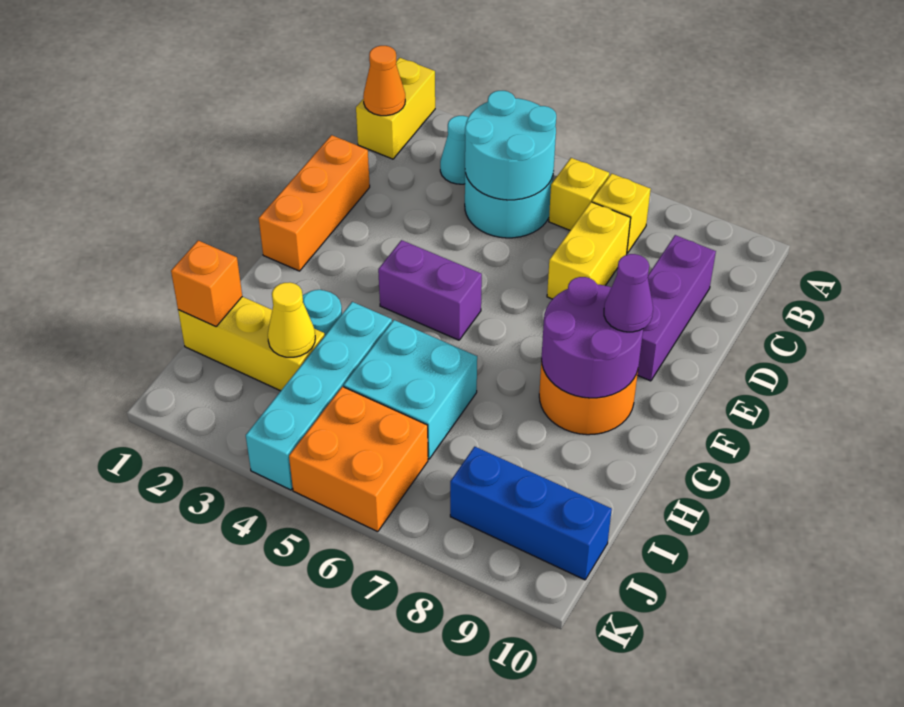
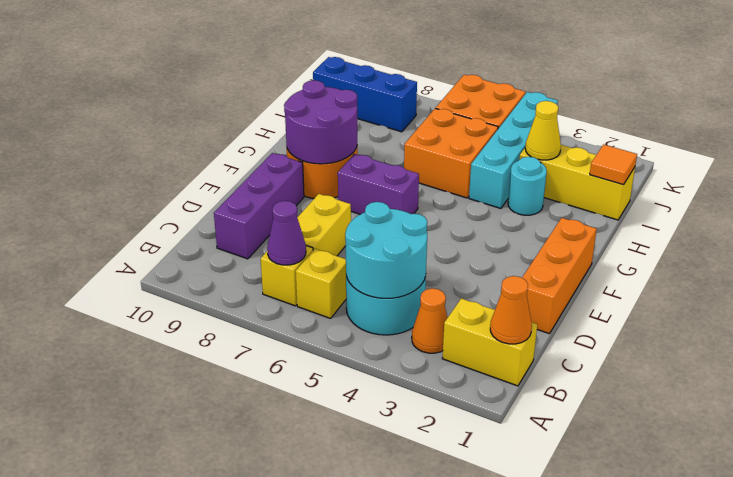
yellow brick A1:B1 level 1 -> yellow brick B1:B2 level 1
cyan cone B3 level 1 -> orange cone B3 level 1
purple brick F4:F5 level 1 -> purple brick F6:F7 level 1
purple cone F9 level 3 -> purple cone B7 level 2
cyan brick H5:I6 level 1 -> orange brick H5:I6 level 1
orange brick I1 level 2 -> orange tile I1 level 2

